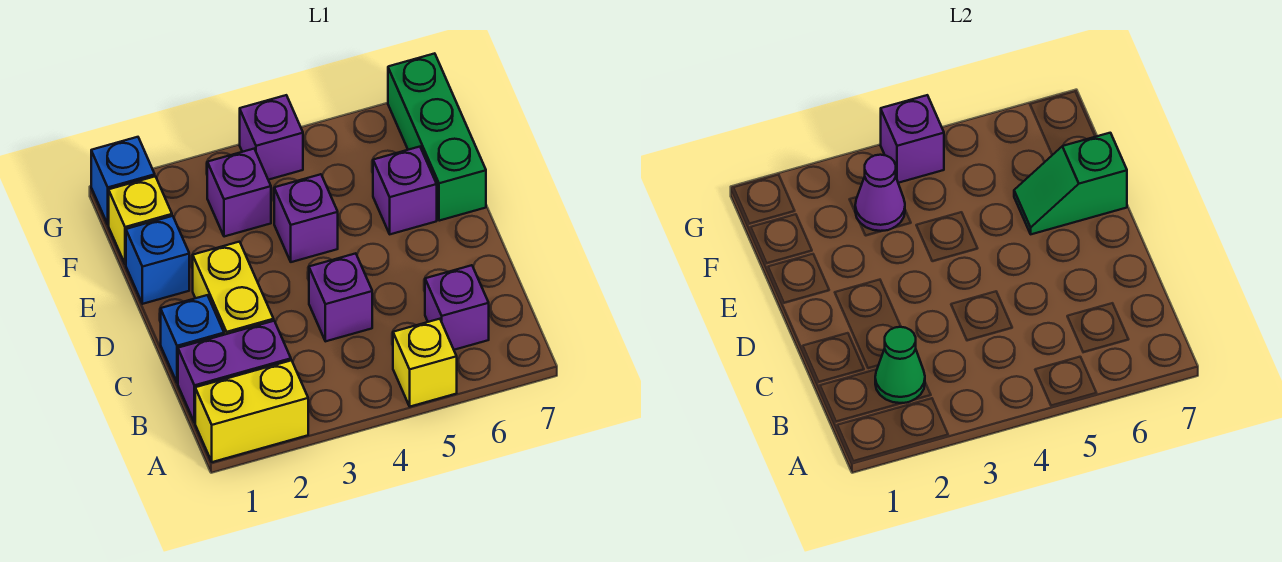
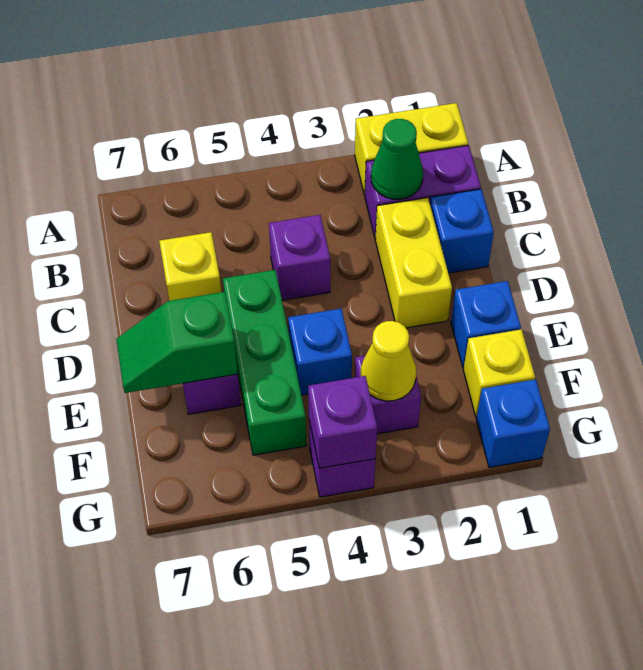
yellow brick A5 level 1 -> yellow brick C6 level 1
purple brick B6 level 1 -> none
purple brick E4 level 1 -> blue brick E4 level 1
green slope E6:E7 level 2 top 7 -> green slope E6:E7 level 2 top 6
green brick E7:G7 level 1 -> green brick D5:F5 level 1
purple cone F3 level 2 -> yellow cone F3 level 2

